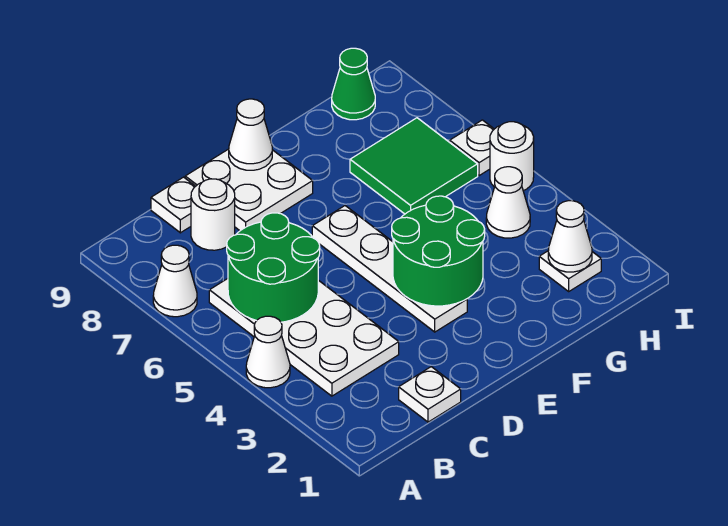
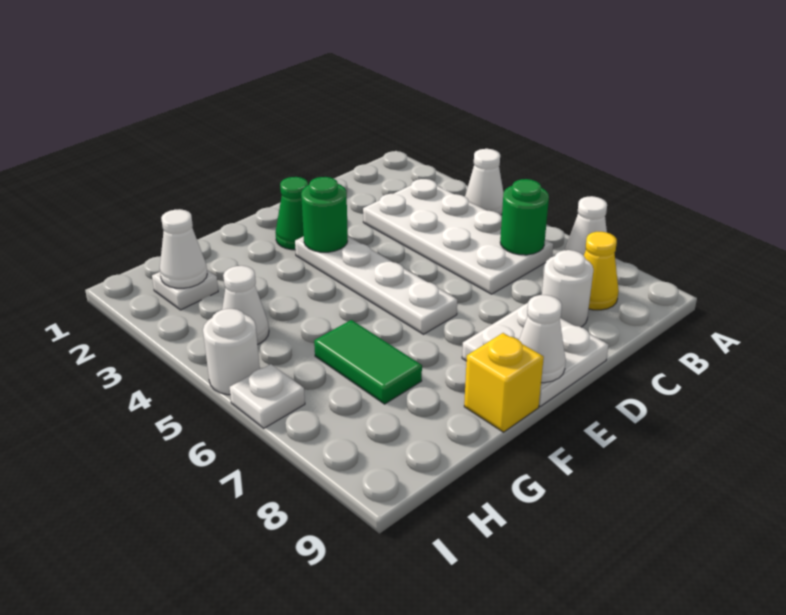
green round brick B5:C6 level 2 -> green round brick B6 level 2
none -> yellow cone B8 level 1
white plate C1 level 1 -> none
white plate C9 level 1 -> none
green round brick E3:F4 level 2 -> green round brick E3 level 2
none -> yellow brick F9 level 1
green tile G6:H7 level 1 -> green tile G6:G7 level 1
green cone H9 level 1 -> green cone E2 level 1

